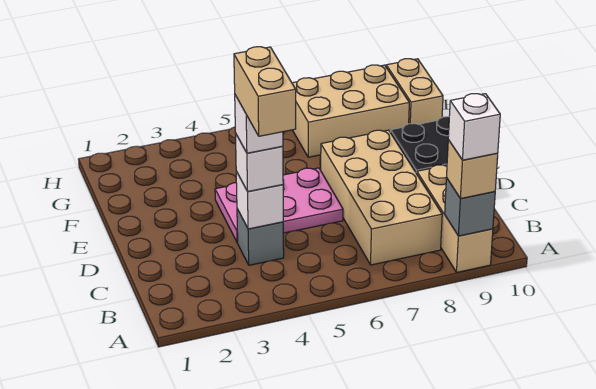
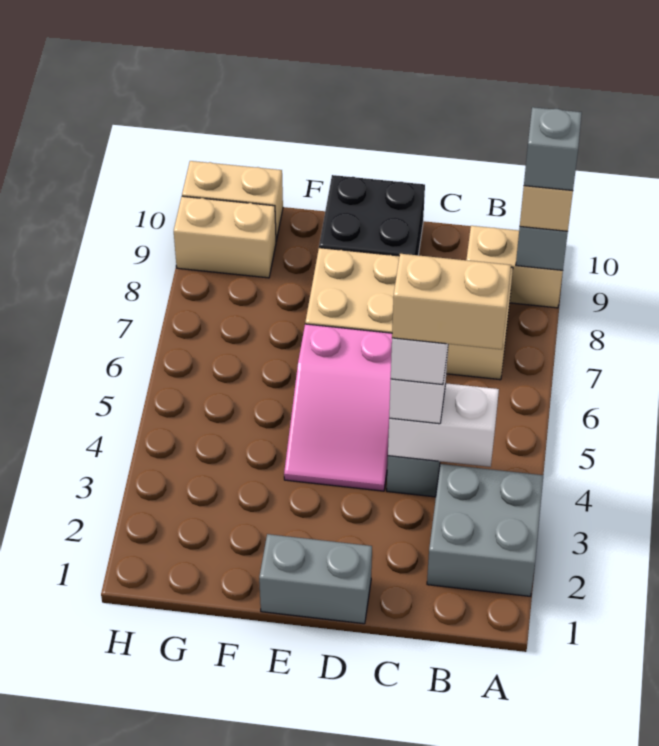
none -> grey brick A2:B3 level 1
tan brick A9:C9 level 1 -> tan brick A9:B9 level 1
white brick A9 level 4 -> grey brick A9 level 4
white brick C4 level 2 -> white brick B4:C4 level 2
none -> grey brick D1:E1 level 1
pink plate D4:E6 level 1 -> pink slope D4:E6 level 1 top 6
tan brick G7:H9 level 1 -> tan brick G9:H9 level 1

